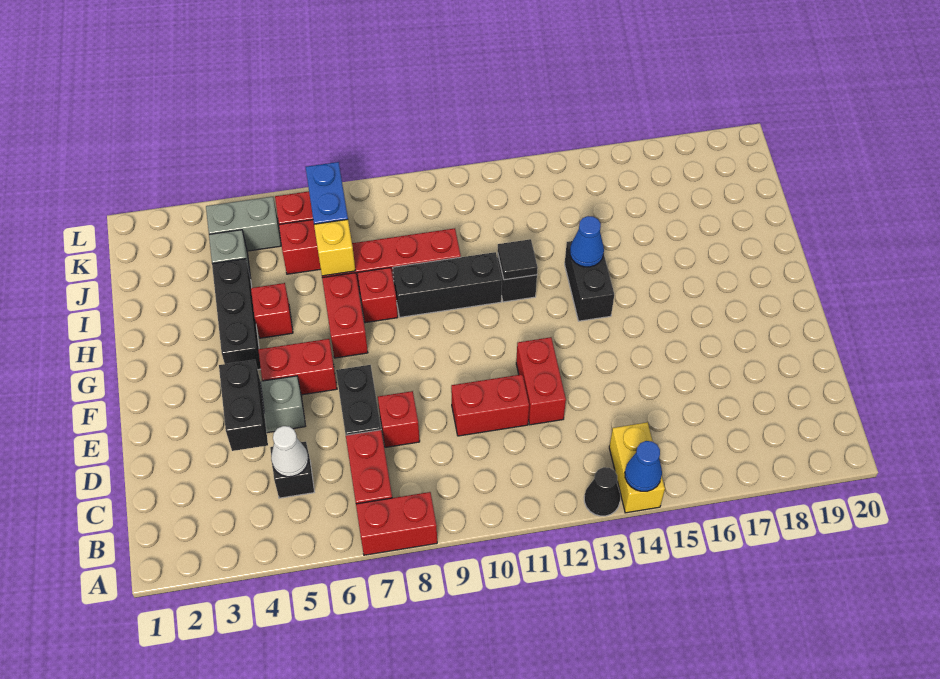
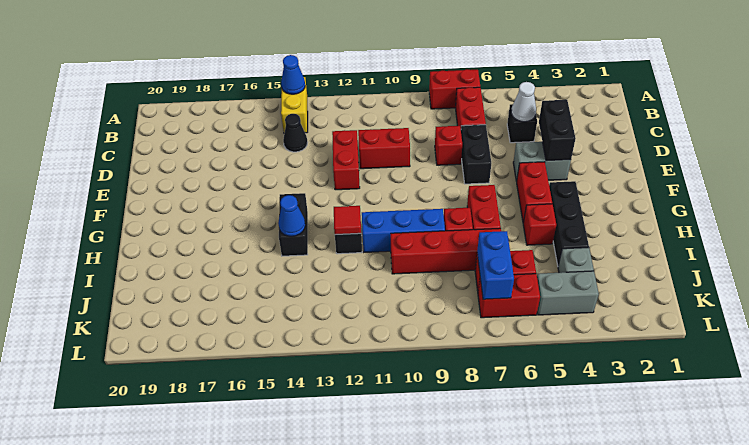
black cone A13 level 1 -> black cone C14 level 1
red brick F5:F6 level 1 -> red brick F5:G5 level 1
black brick H9:H11 level 1 -> blue brick H9:H11 level 1
black tile H12 level 2 -> red tile H12 level 2
yellow brick I7 level 2 -> none

